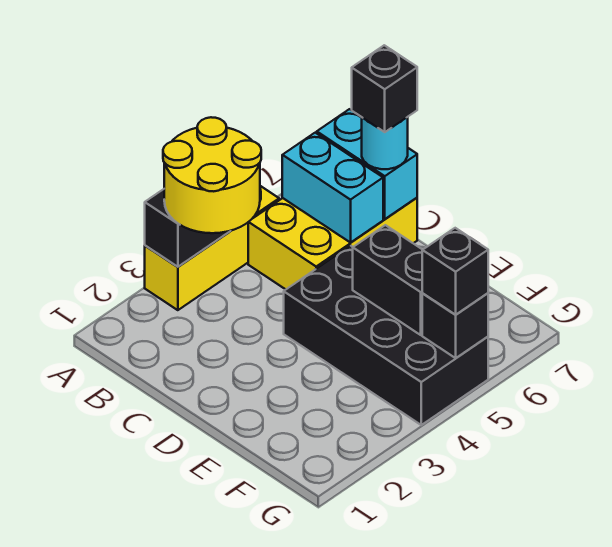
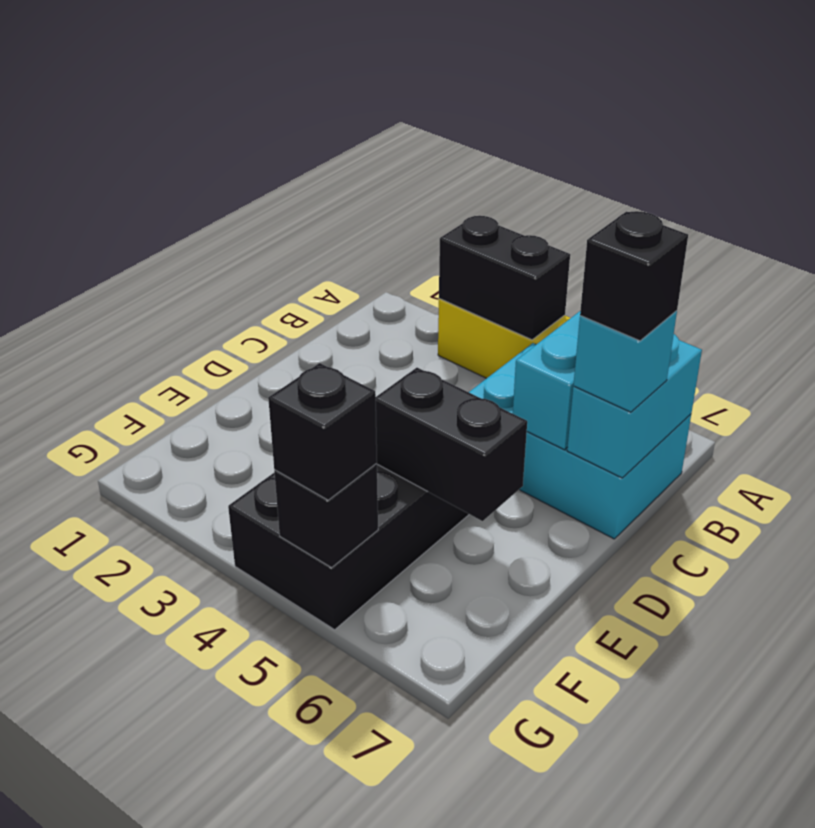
yellow round brick A3:B4 level 3 -> none
yellow brick B5:C7 level 1 -> cyan brick B5:C7 level 1
cyan round brick C7 level 3 -> cyan brick C7 level 3
black brick E5:F5 level 2 -> black brick E5:E6 level 2

